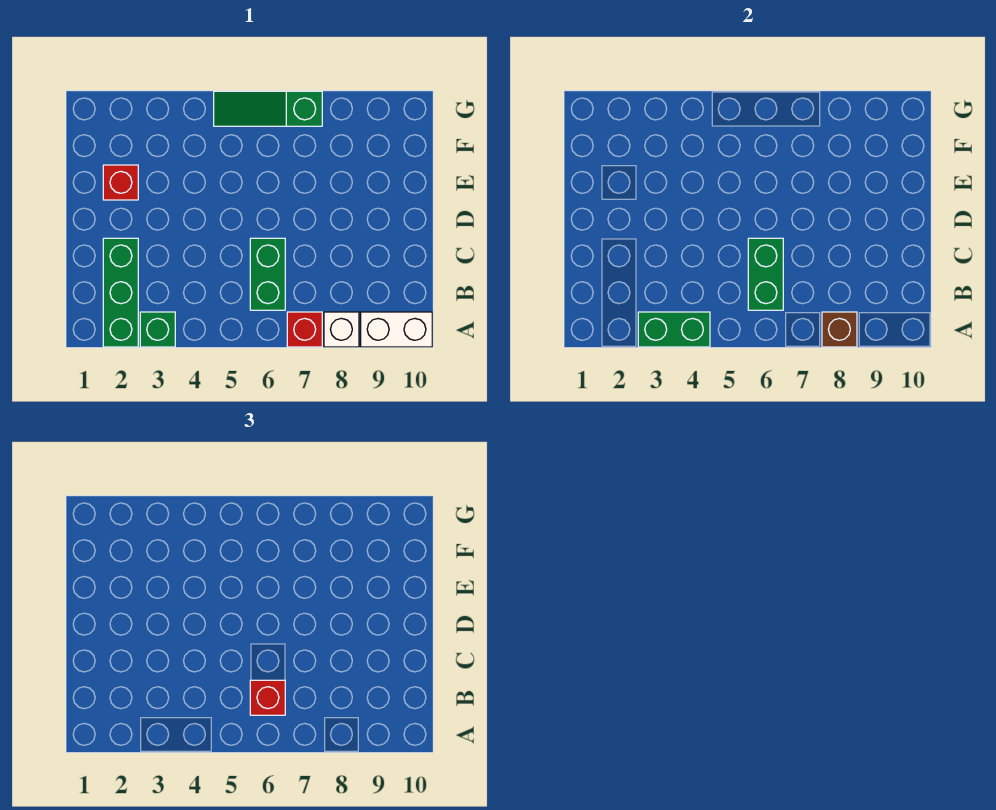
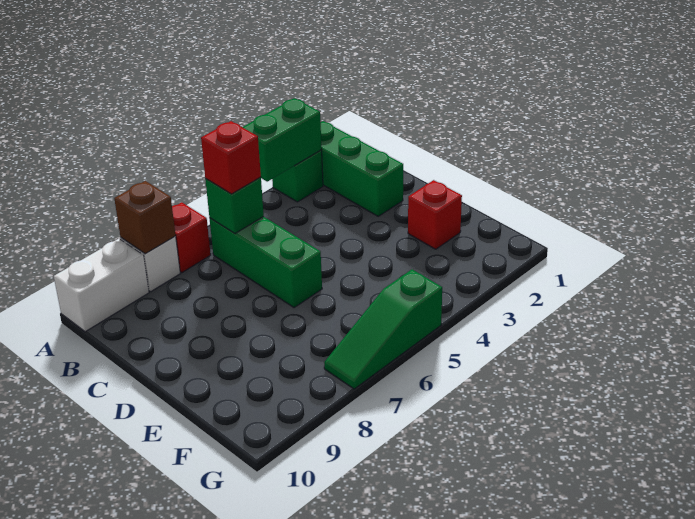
green brick B6:C6 level 1 -> green brick B6:D6 level 1
green brick B6:C6 level 2 -> green brick B6 level 2
green slope G5:G7 level 1 top 7 -> green slope G5:G7 level 1 top 5

